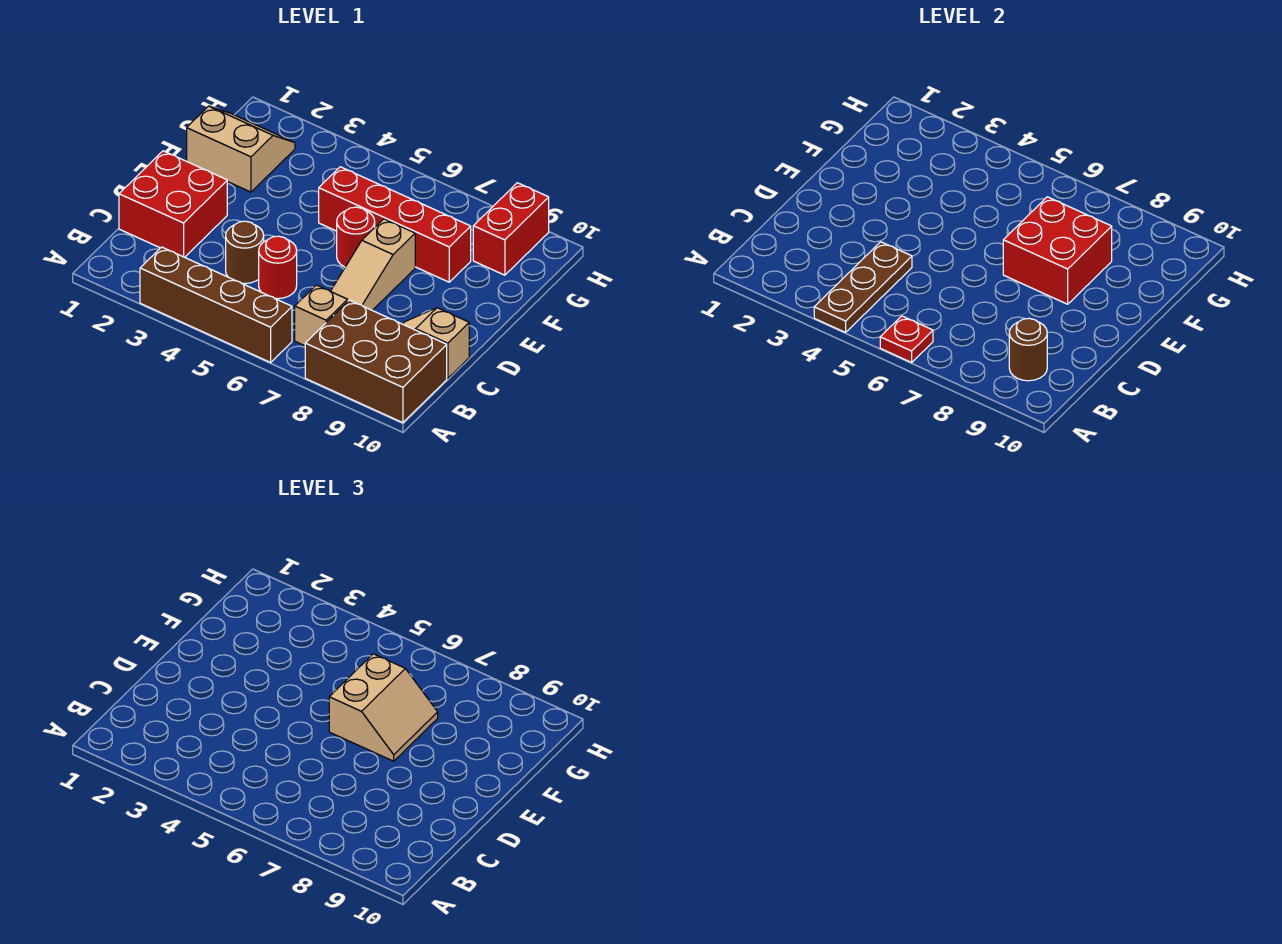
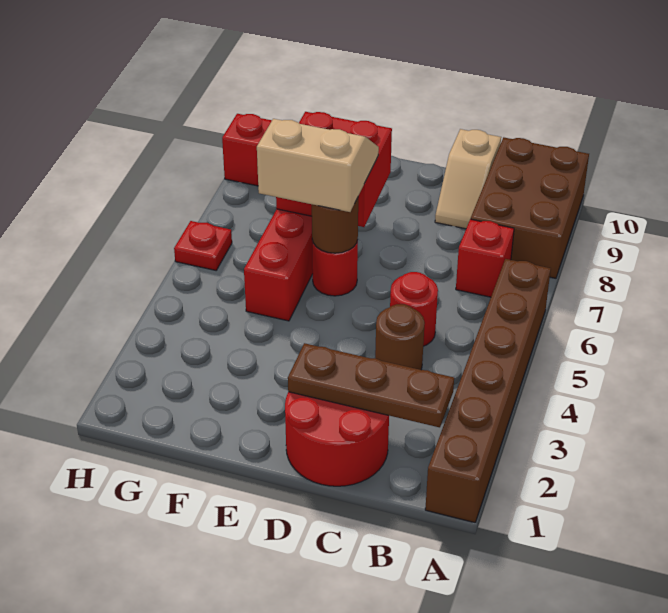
brown brick A3:A6 level 1 -> brown brick A1:A6 level 1
brown plate A4:C4 level 2 -> brown plate B2:D2 level 2
red plate A6 level 2 -> red plate H6 level 1
tan brick B7 level 1 -> red brick B7 level 1
brown round brick B9 level 2 -> brown round brick E6 level 2
red brick C1:D2 level 1 -> red round brick C1:D2 level 1
tan slope C7:E7 level 1 top E -> none
tan slope F1:G2 level 1 top F -> none

